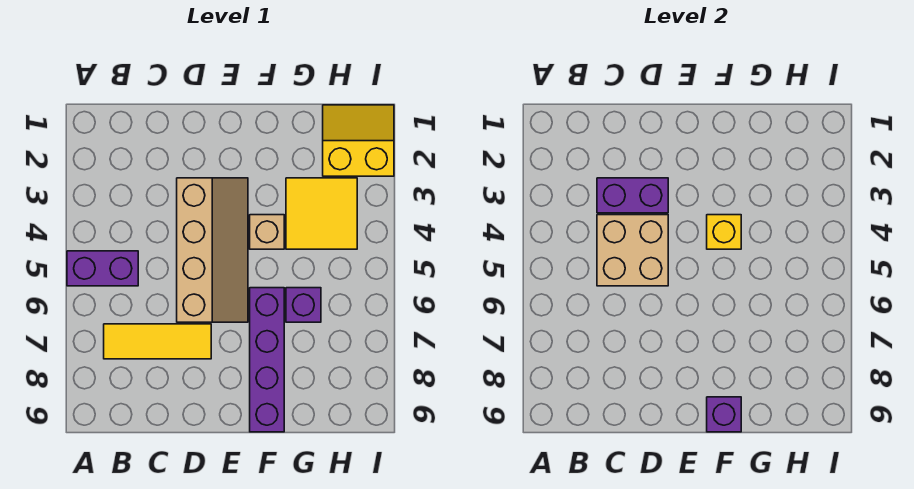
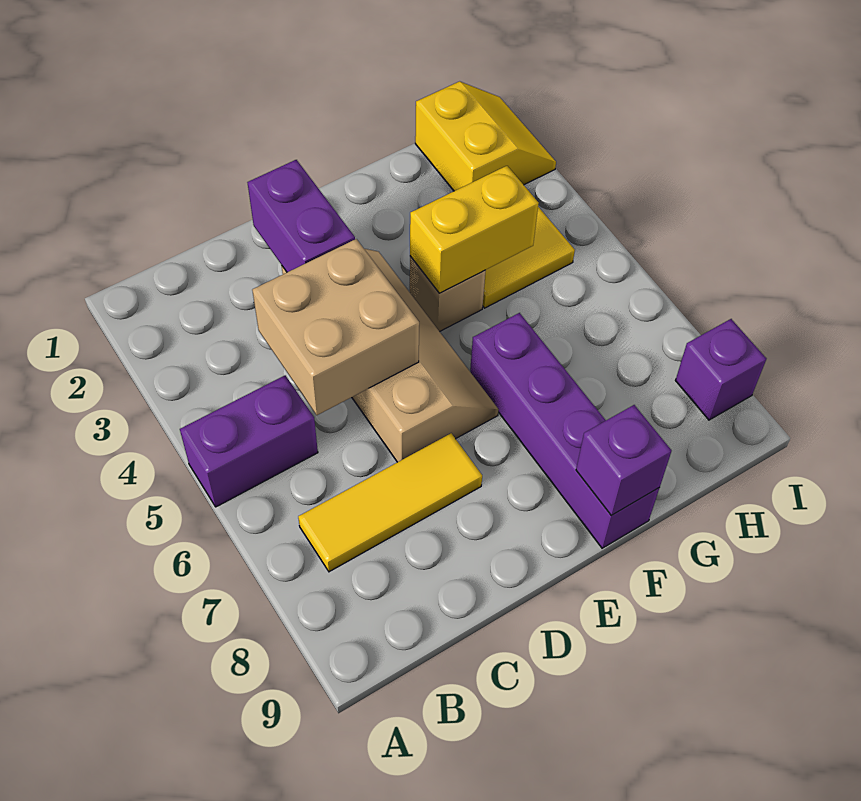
purple brick C3:D3 level 2 -> purple brick D2:D3 level 2
yellow brick F4 level 2 -> yellow brick F4:G4 level 2
purple brick G6 level 1 -> purple brick I8 level 1
yellow slope H1:I2 level 1 top 2 -> yellow slope H1:I2 level 1 top H

